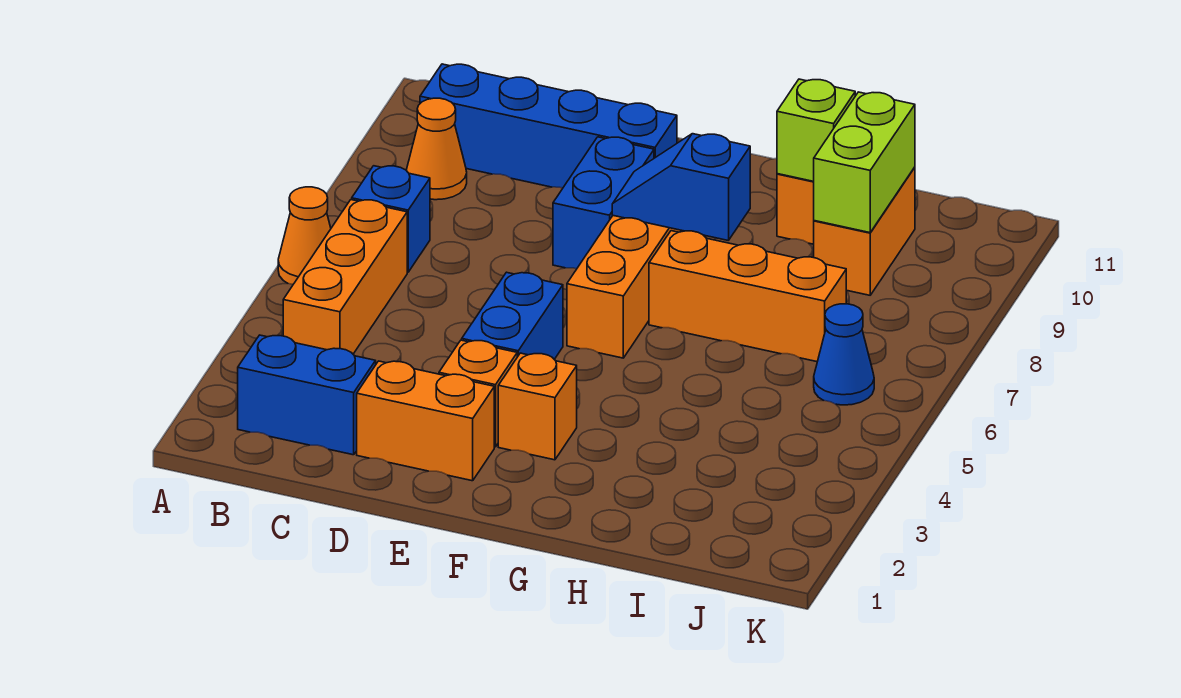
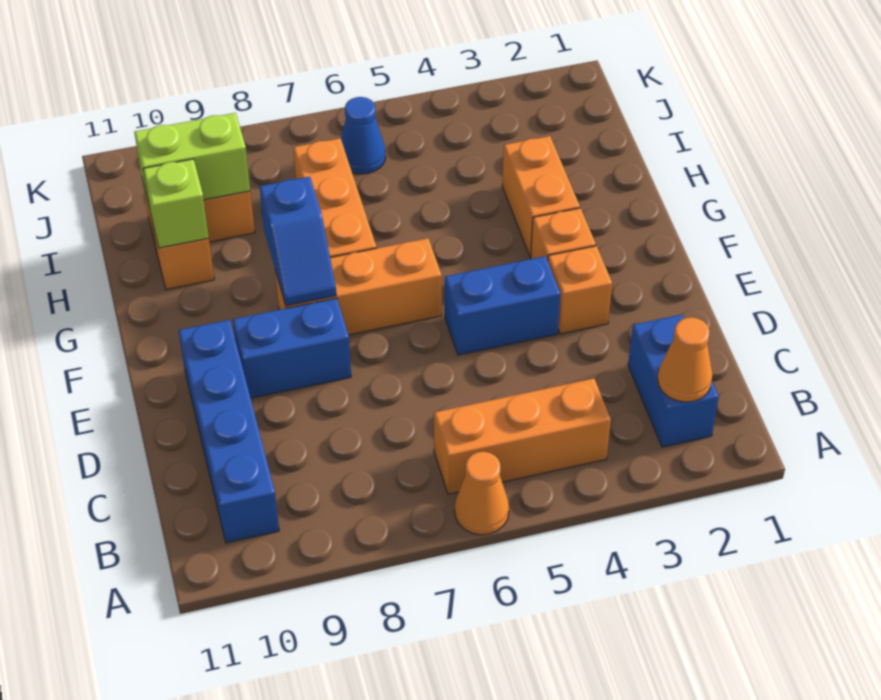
blue brick B7 level 1 -> none
orange cone B9 level 1 -> orange cone B2 level 2
orange brick D2:E2 level 1 -> orange brick G3:H3 level 1

